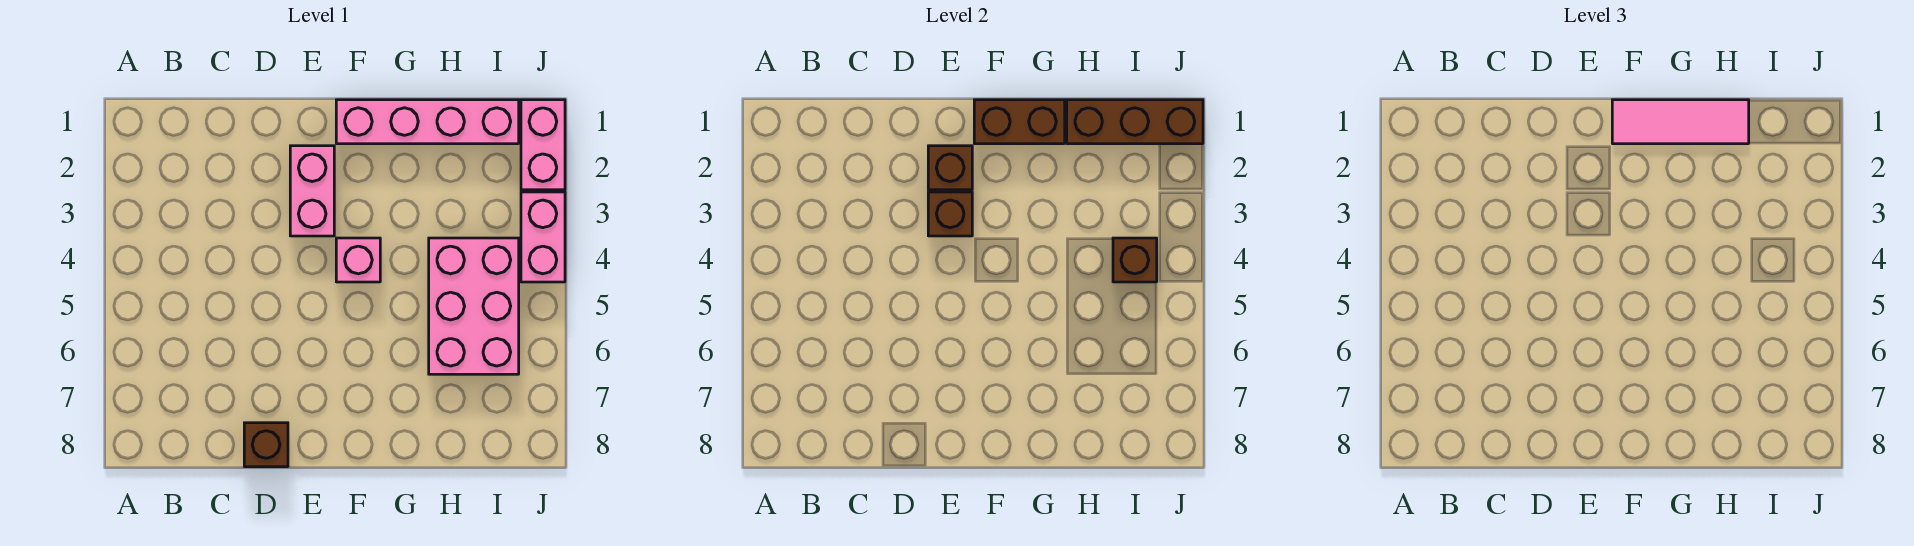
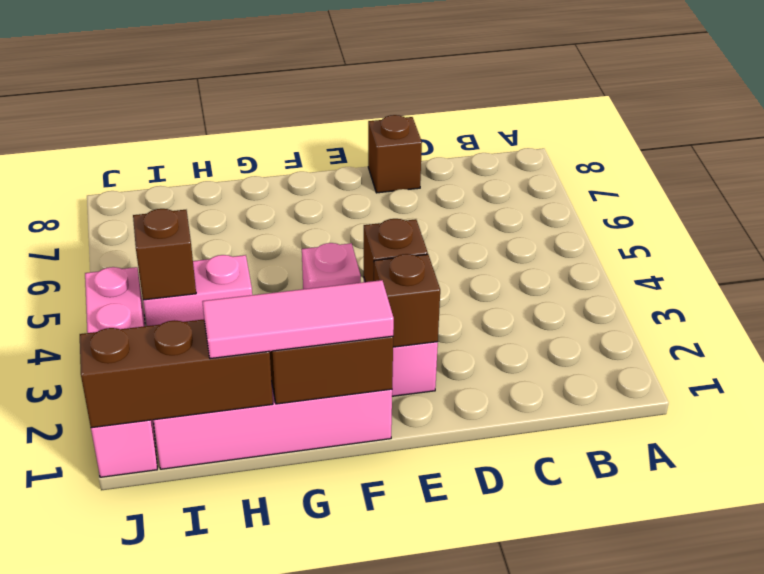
pink brick H4:I6 level 1 -> pink brick H4:I4 level 1

